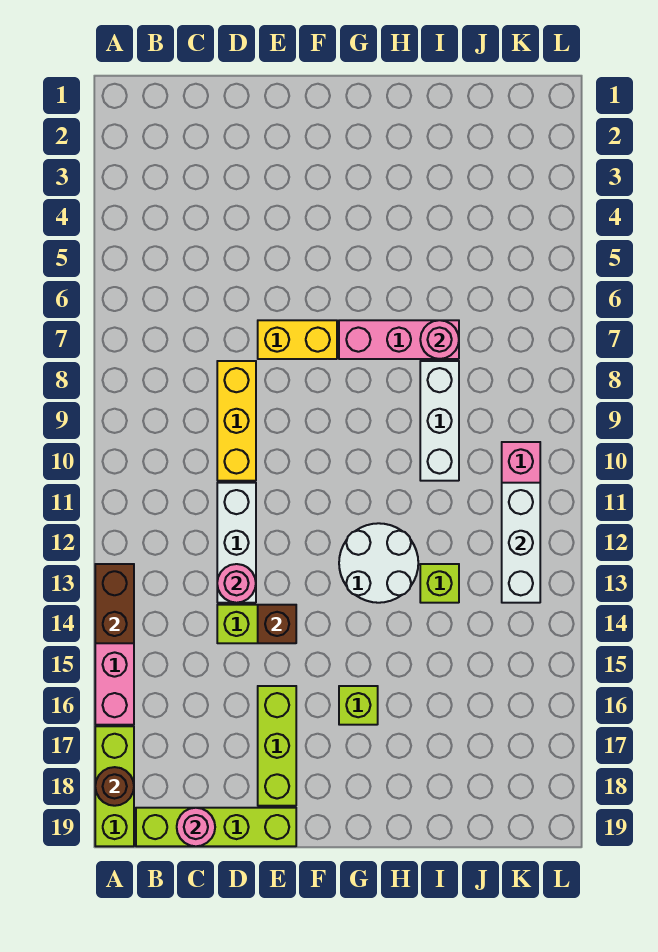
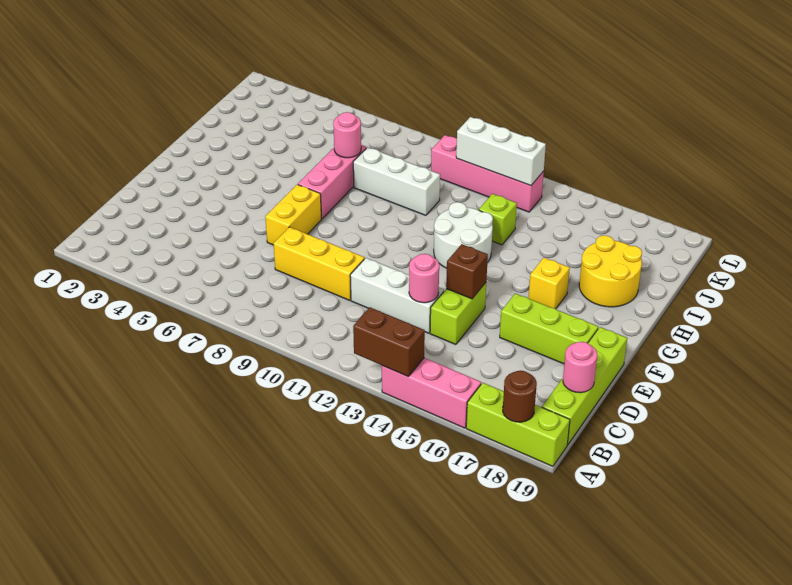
lime brick G16 level 1 -> yellow brick G16 level 1
none -> yellow round brick H17:I18 level 1

